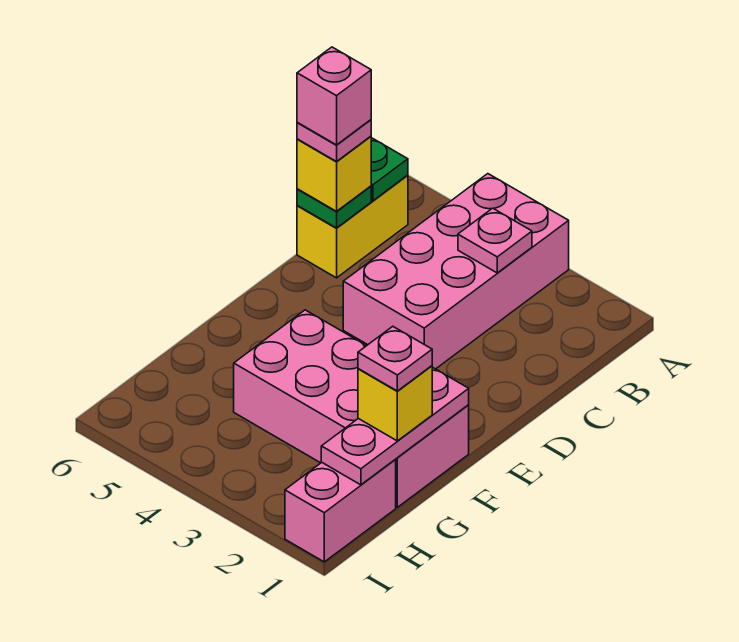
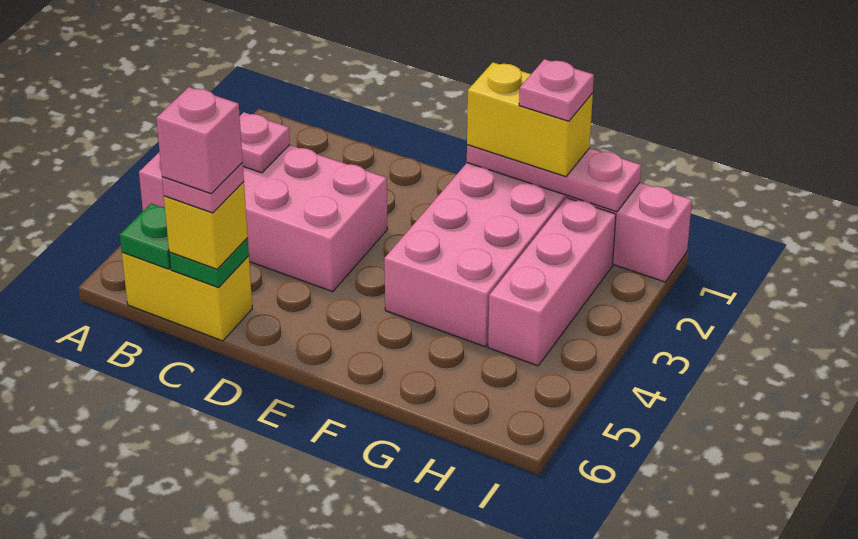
yellow brick G1 level 3 -> yellow brick F1:G1 level 3
none -> pink brick H2:H4 level 1

